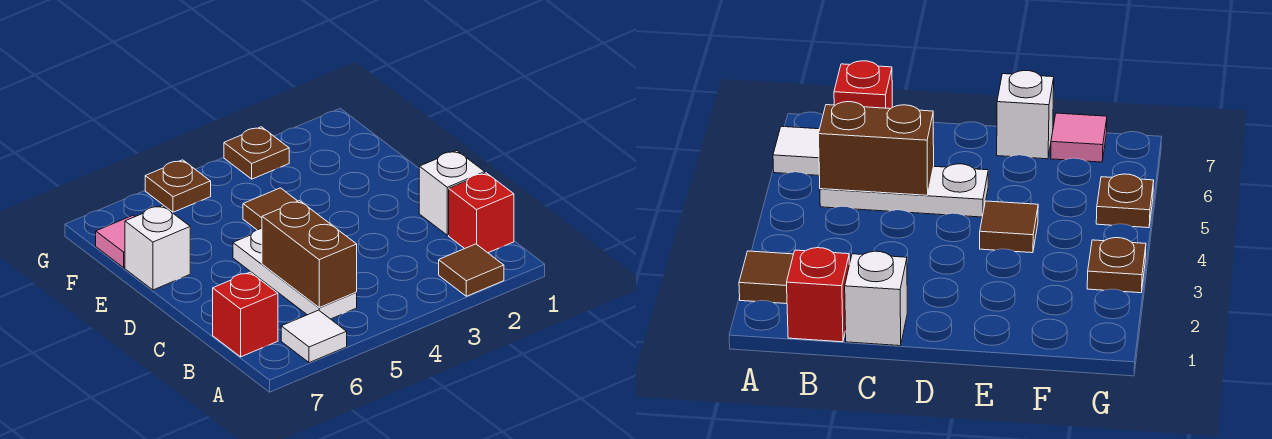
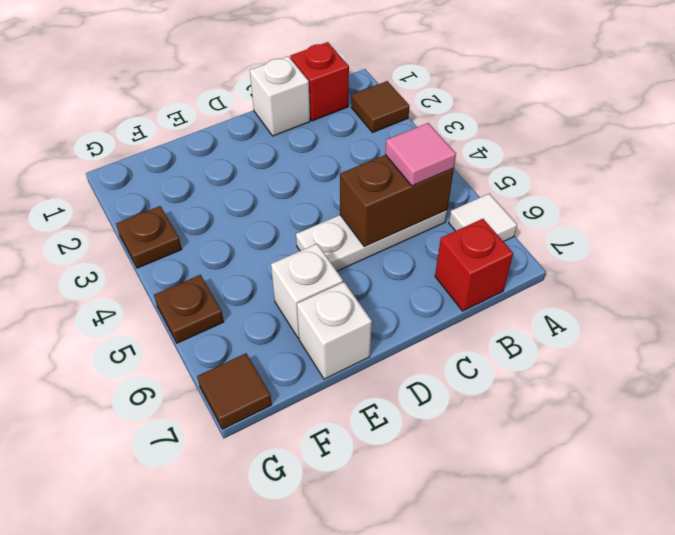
brown tile E4 level 1 -> brown tile G7 level 1
none -> white brick E6 level 1
pink tile F7 level 1 -> pink tile B5 level 3

